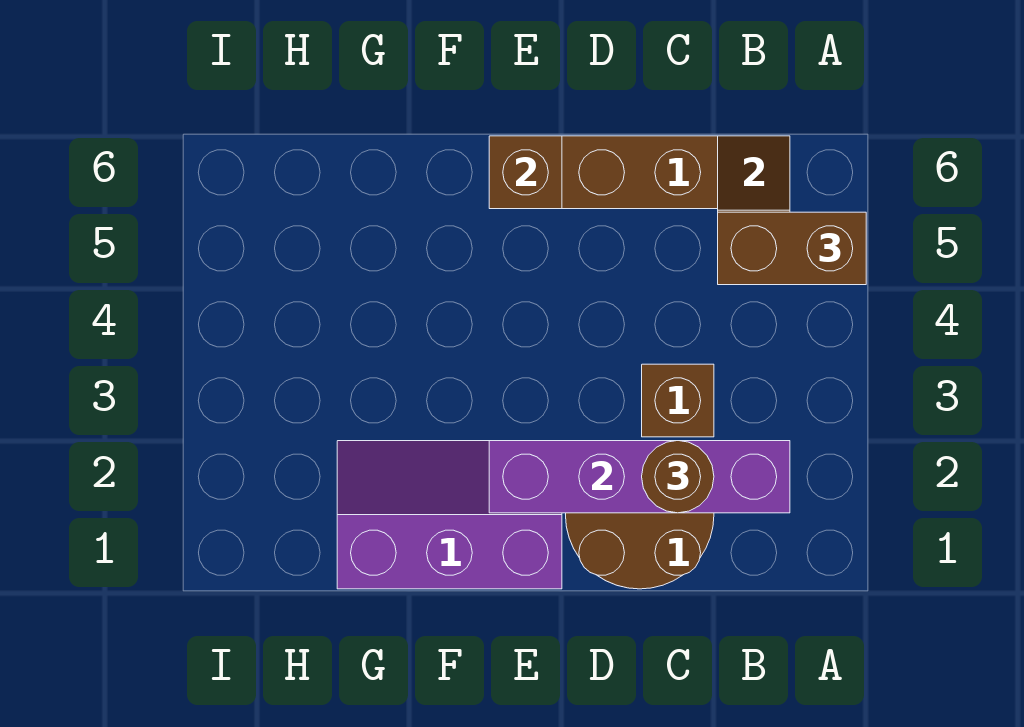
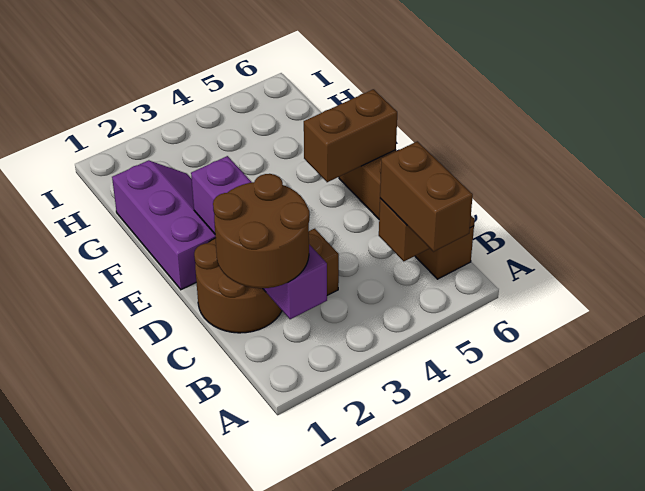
brown round brick C2 level 3 -> brown round brick B1:C2 level 3
brown brick E6 level 2 -> brown brick E5:E6 level 2

